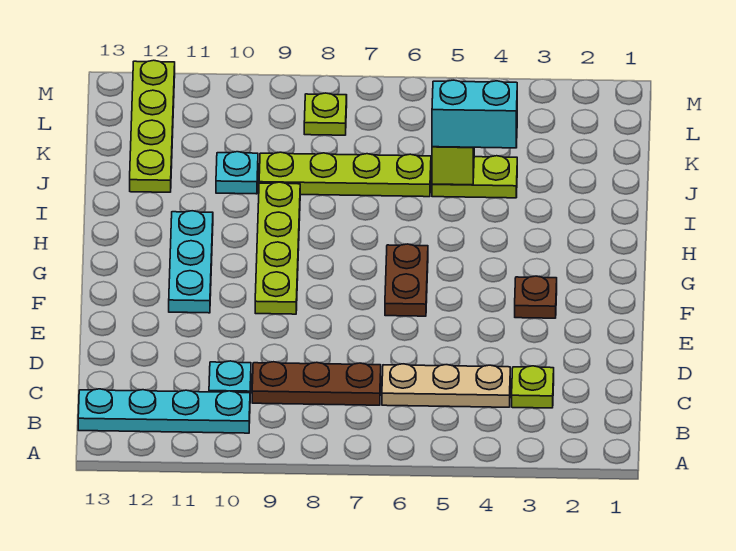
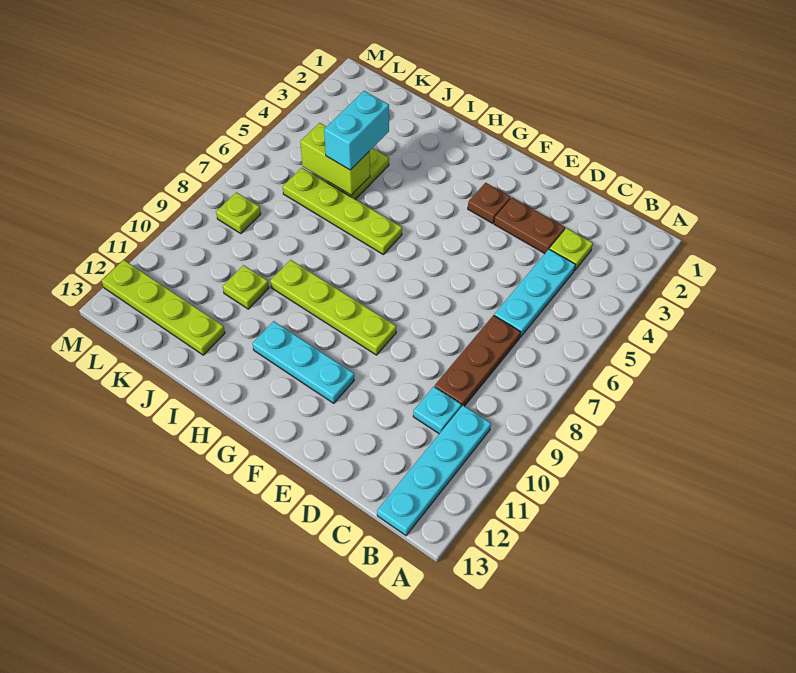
tan plate C4:C6 level 1 -> cyan plate C4:C6 level 1
brown plate F6:G6 level 1 -> brown plate D3:E3 level 1
lime plate J6:J9 level 1 -> lime plate H6:K6 level 1
cyan plate J10 level 1 -> lime plate J10 level 1

